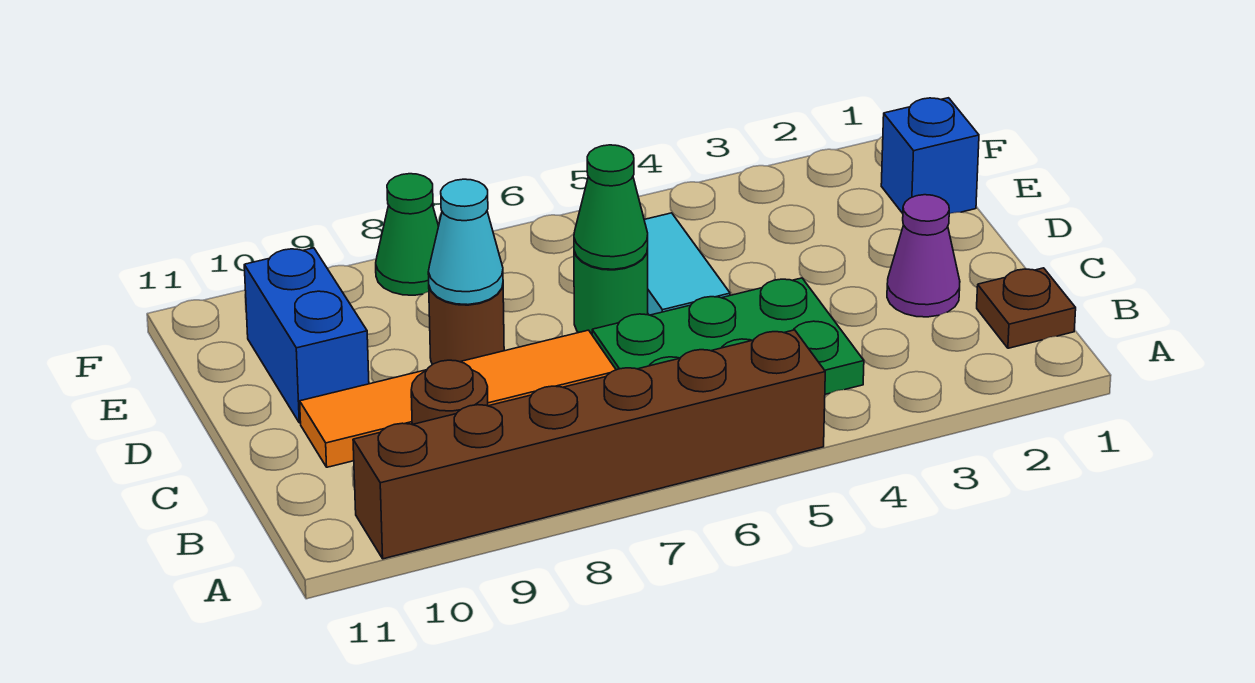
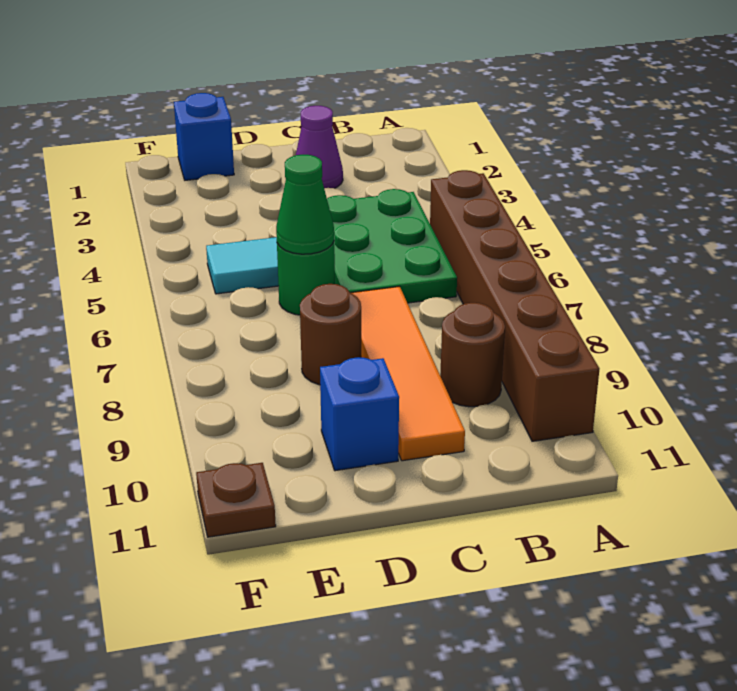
brown plate B1 level 1 -> brown plate F11 level 1
cyan cone D8 level 2 -> none
blue brick D10:E10 level 1 -> blue brick D10 level 1
green cone F8 level 1 -> none

